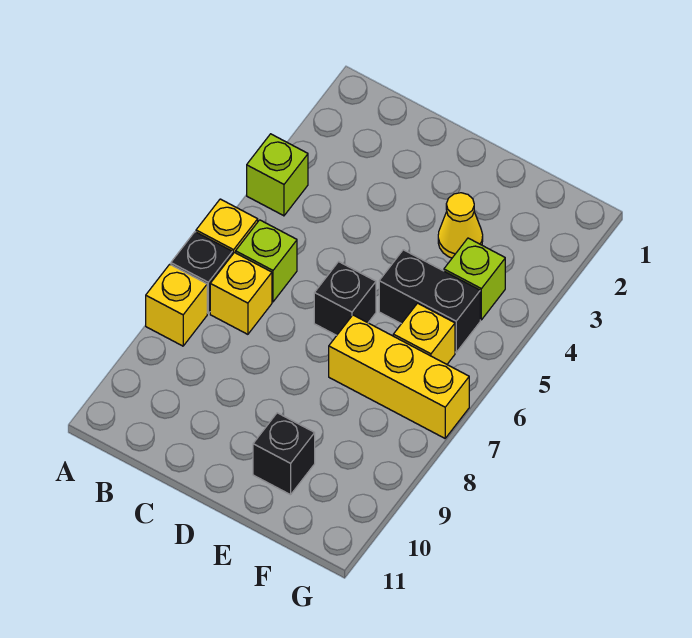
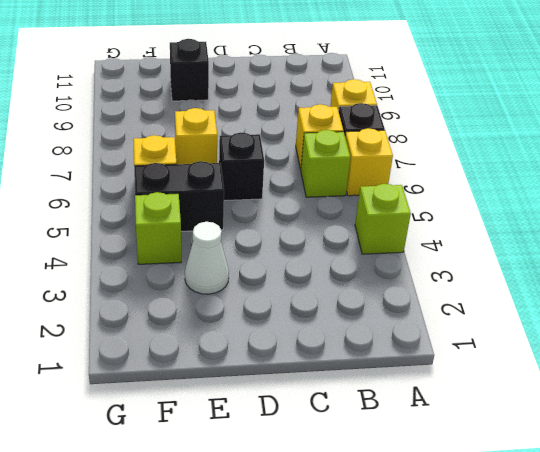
yellow cone E3 level 1 -> white cone E3 level 1
yellow brick E7:G7 level 1 -> yellow brick E7 level 1

